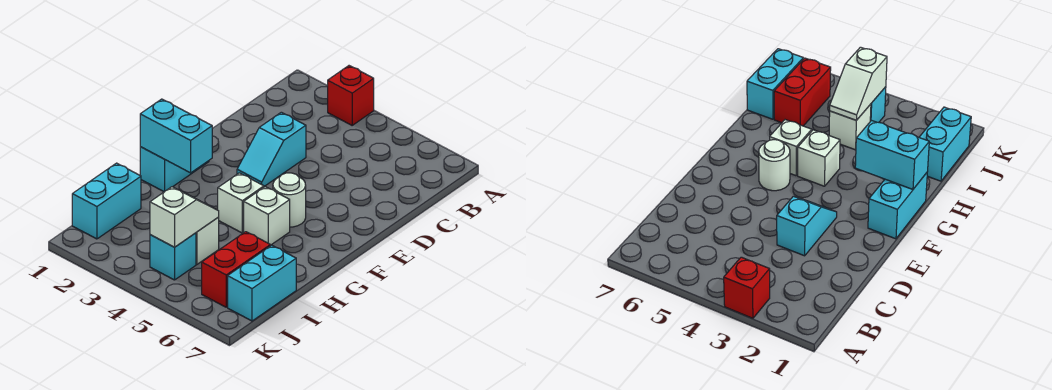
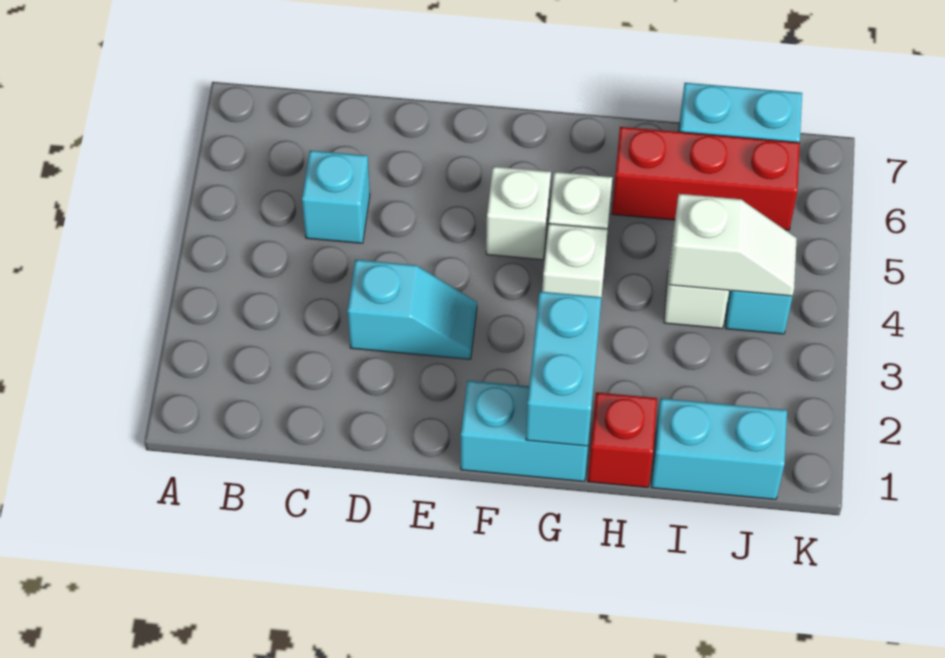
red brick A3 level 1 -> red brick H1 level 1
none -> cyan brick C5 level 1
white round brick F5 level 1 -> white brick F5 level 1
white slope I4:J4 level 2 top J -> white slope I4:J4 level 2 top I
red brick I6:J6 level 1 -> red brick H6:J6 level 1

